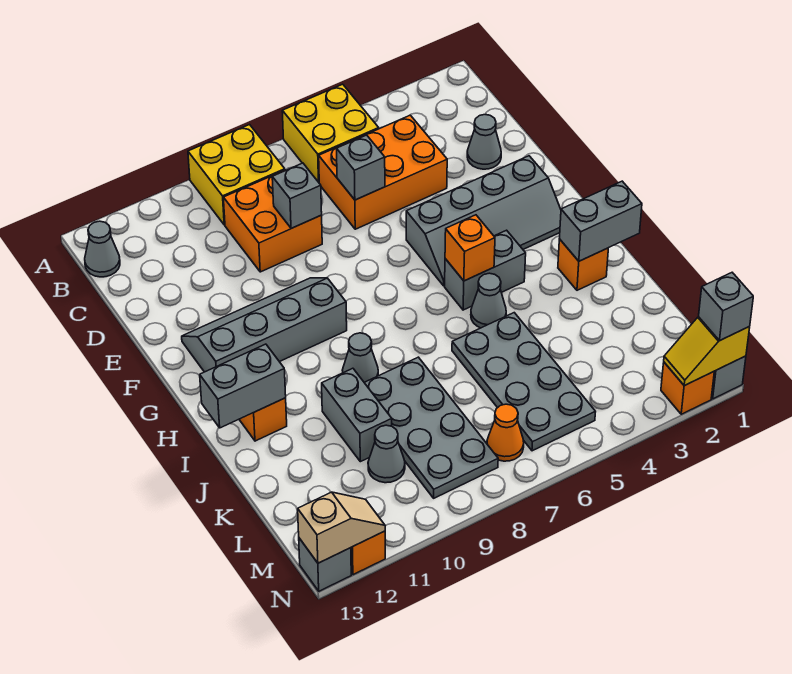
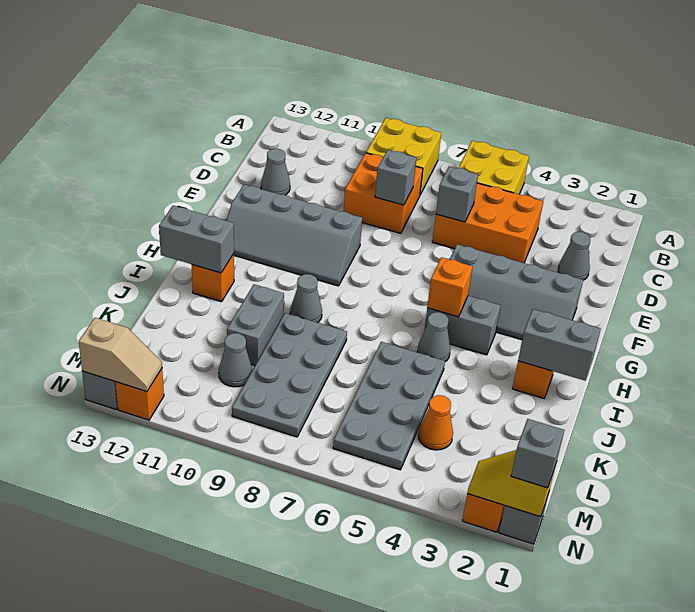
grey cone B13 level 1 -> grey cone D12 level 1
grey slope F9:G12 level 1 top G -> grey slope F9:G12 level 1 top F
orange cone M7 level 1 -> orange cone L4 level 1

